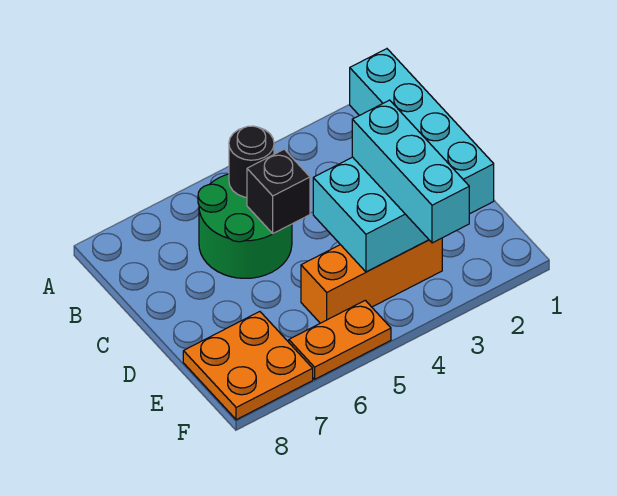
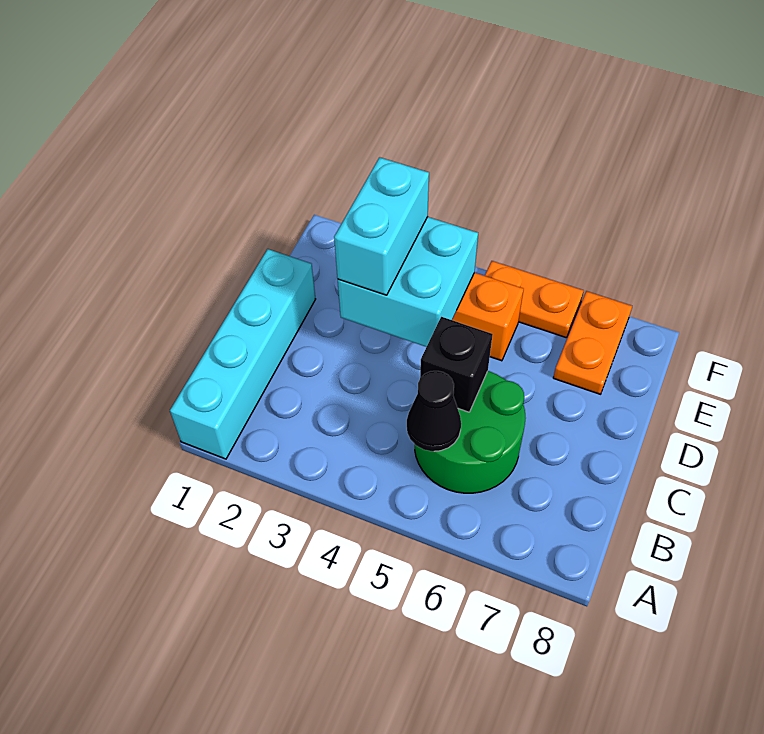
black round brick B5 level 2 -> black cone B5 level 2
cyan brick D3:F3 level 3 -> cyan brick D3:E3 level 3
orange plate E7:F8 level 1 -> orange plate E7:F7 level 1

